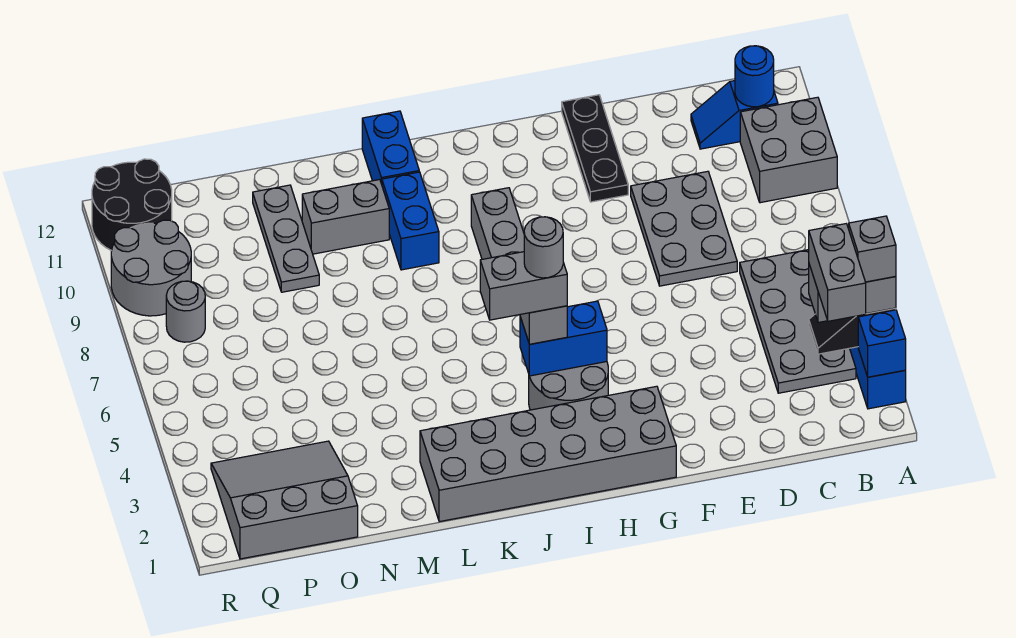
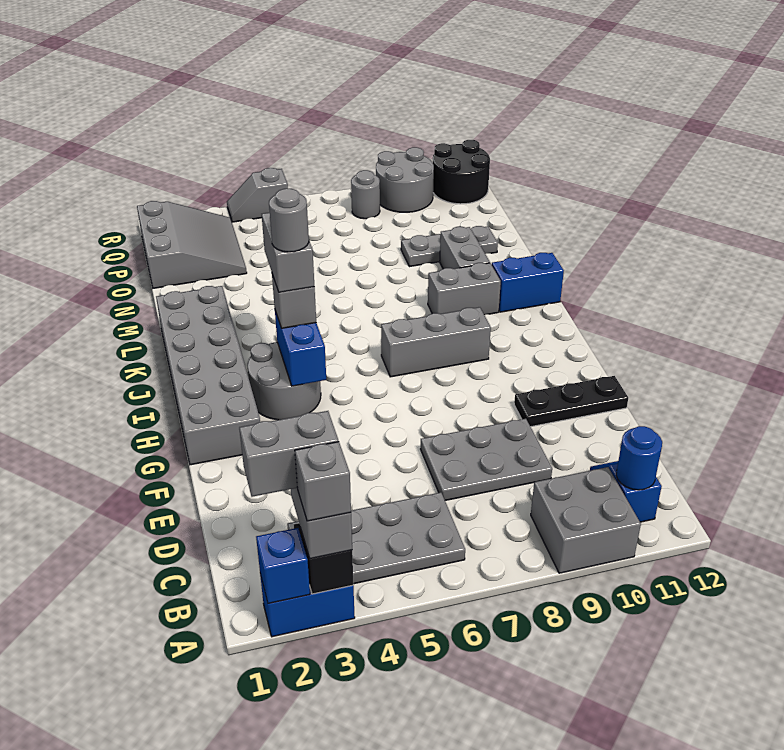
blue brick K9:K10 level 1 -> grey brick K9:K10 level 1
none -> grey slope R4:R5 level 1 top 5

